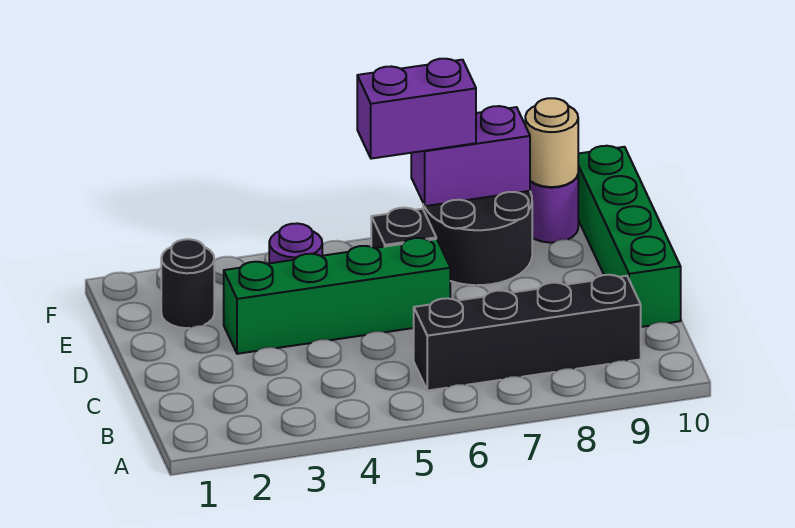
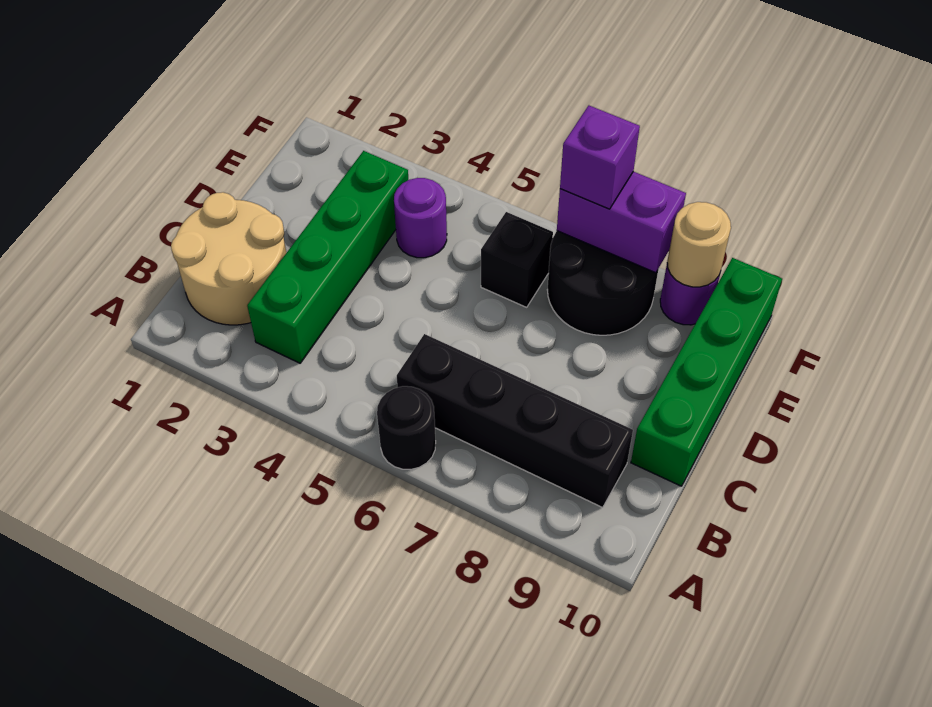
none -> tan round brick B1:C2 level 1
green brick D3:D6 level 1 -> green brick B3:E3 level 1
black round brick E2 level 1 -> black round brick A6 level 1
purple brick F6:F7 level 3 -> purple brick F7 level 3

